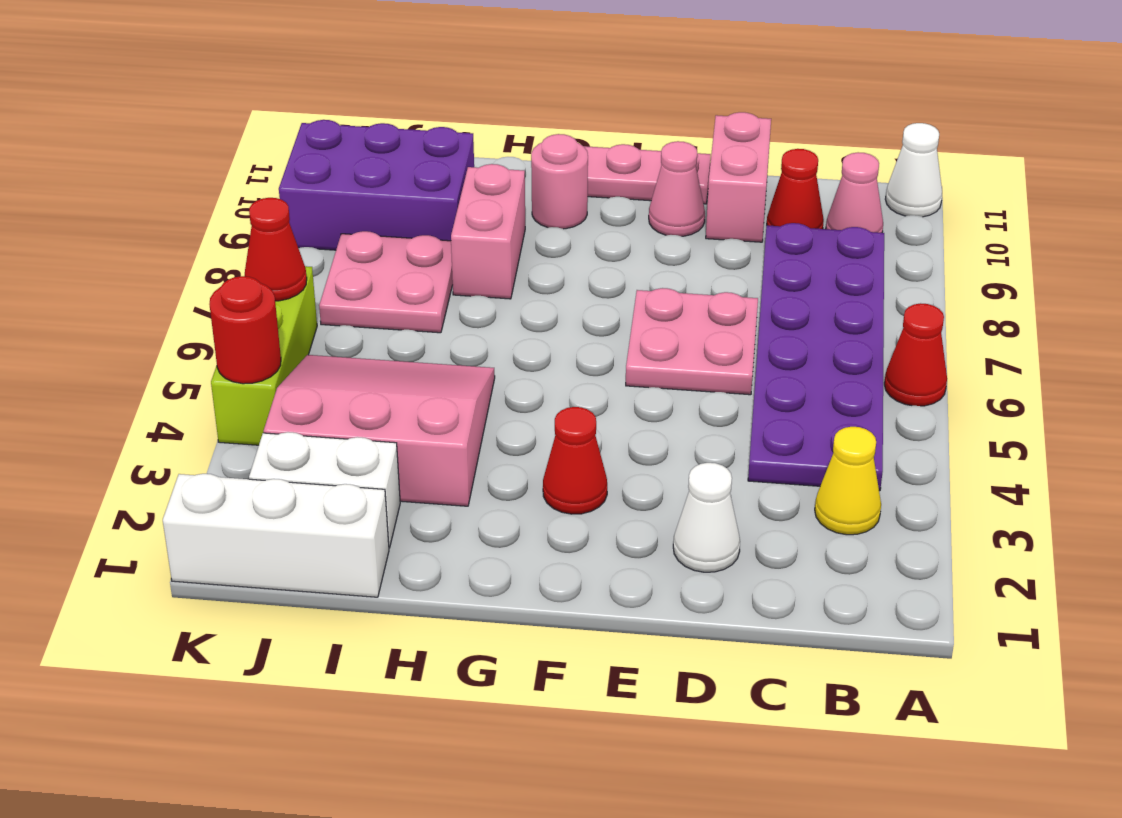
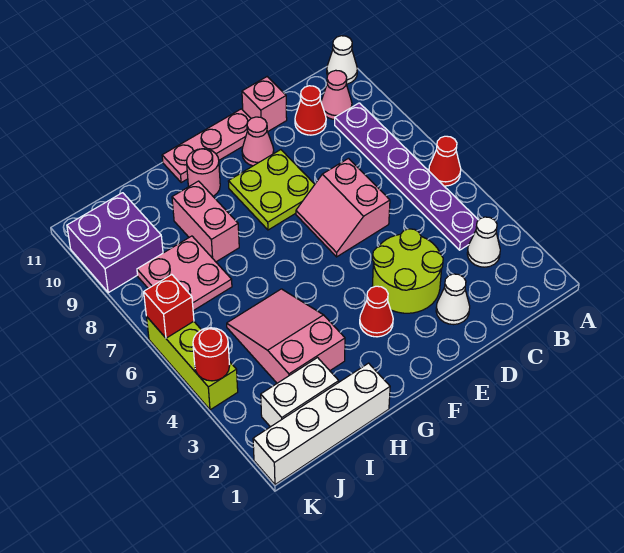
yellow cone B3 level 1 -> white cone B3 level 1
purple plate B4:C9 level 1 -> purple plate B4:B9 level 1
none -> lime round brick D3:E4 level 1
pink plate D6:E7 level 1 -> pink slope D6:E7 level 1 top D
pink brick D10:D11 level 1 -> pink brick D11 level 1
none -> lime plate E8:F9 level 1
pink slope H3:J5 level 1 top 3 -> pink slope H3:I5 level 1 top 3
white brick I1:K1 level 1 -> white brick H1:K1 level 1
purple brick I9:K10 level 1 -> purple brick J9:K10 level 1
red cone K6 level 2 -> red brick K6 level 2

